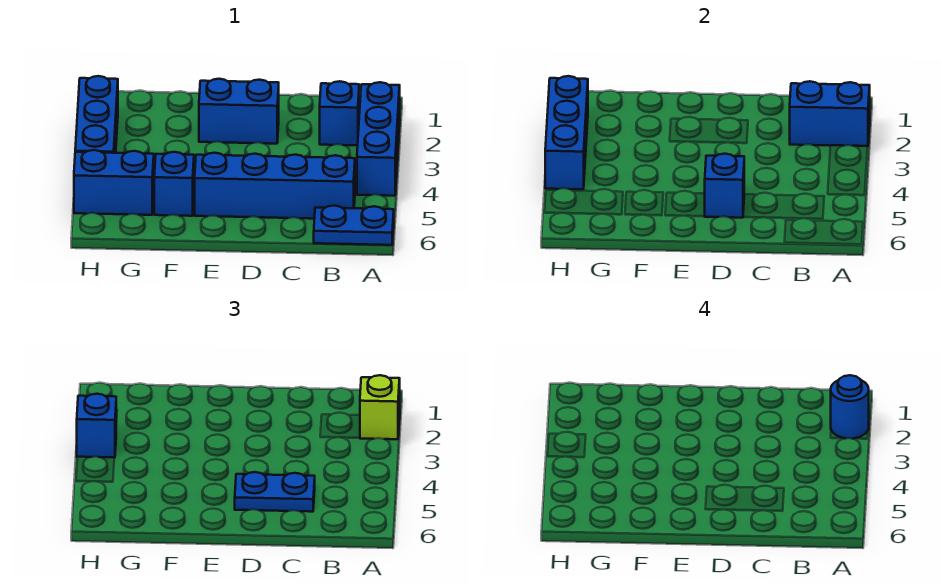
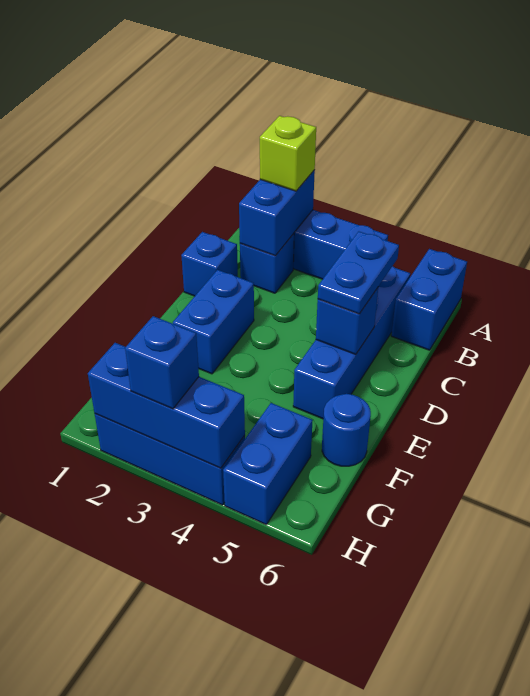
blue round brick A2 level 4 -> blue round brick F6 level 1
blue plate A6:B6 level 1 -> blue brick A6:B6 level 1
blue brick F5 level 1 -> blue brick C1 level 1

